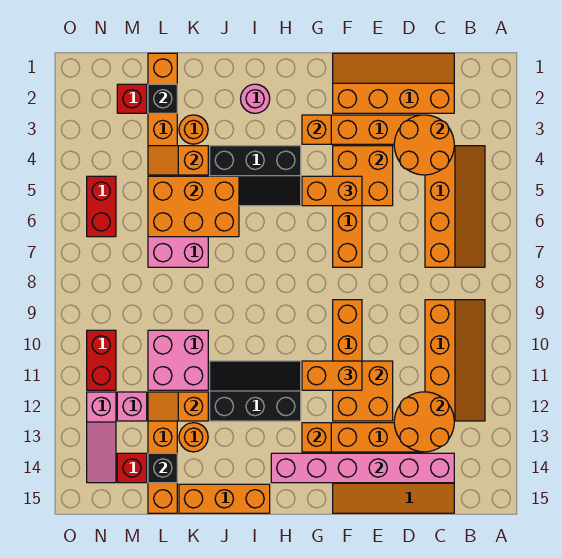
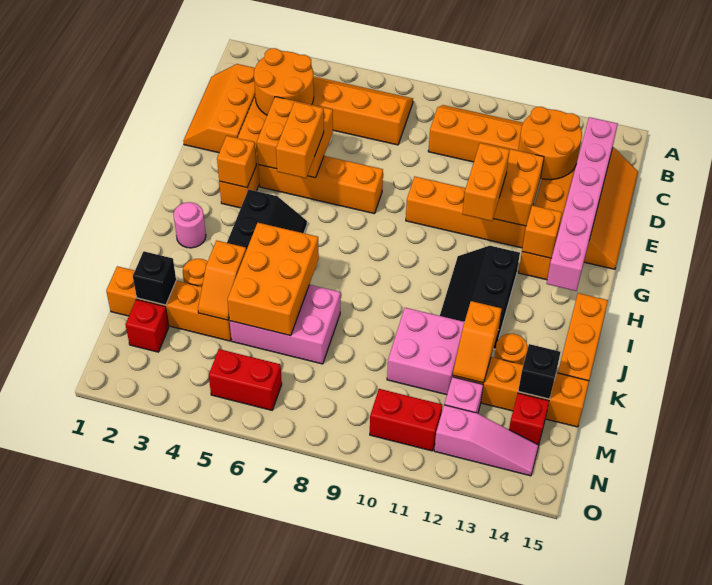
orange slope C1:F2 level 1 top 2 -> orange slope C1:E2 level 1 top 2

